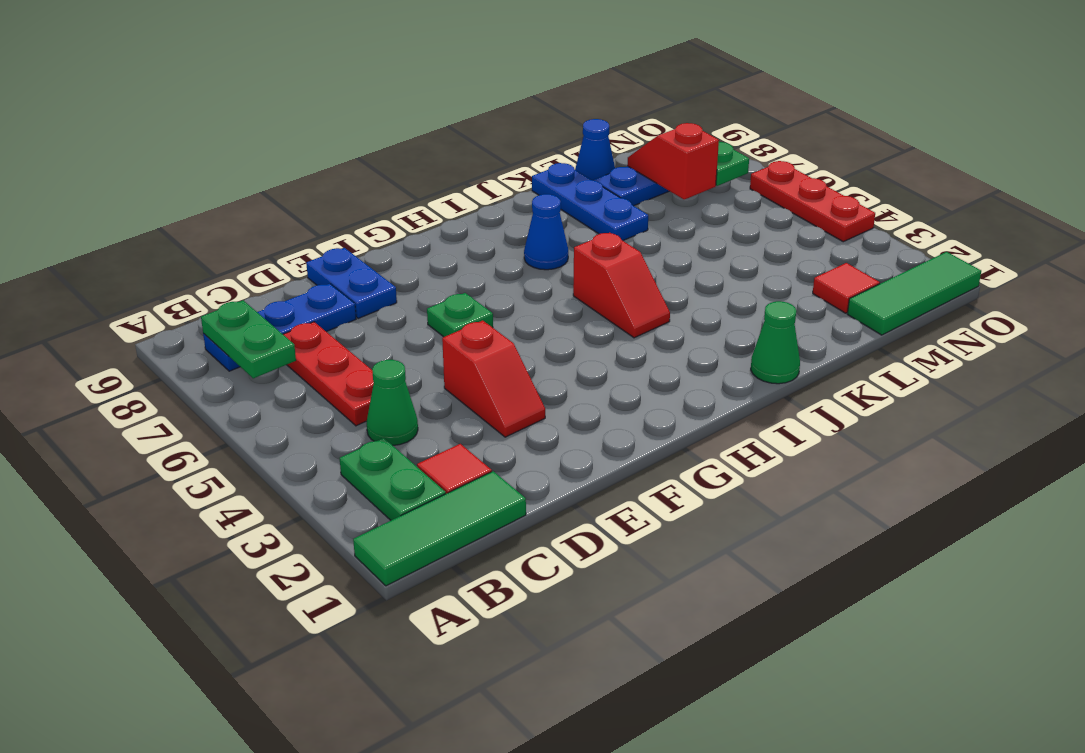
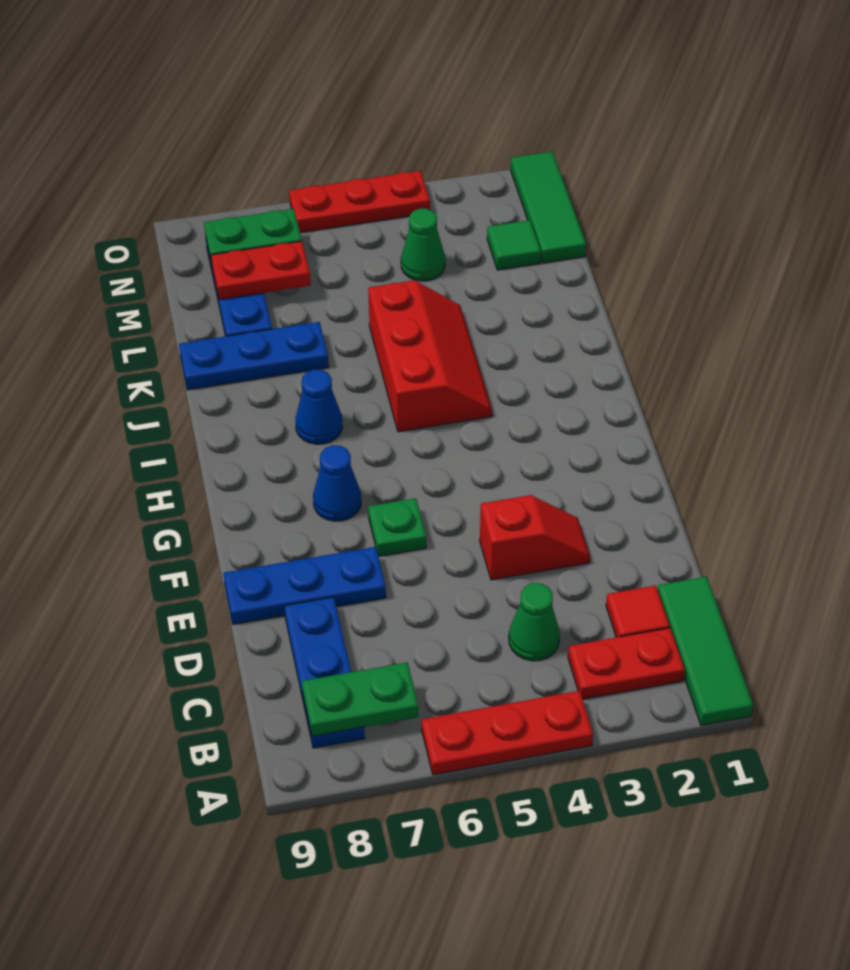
green plate B2:B3 level 1 -> red plate B2:B3 level 1
red plate C5:C7 level 1 -> red plate A4:A6 level 1
blue plate E8:E9 level 1 -> blue plate E7:E9 level 1
red slope I4:I5 level 1 top 5 -> red slope I4:K5 level 1 top 5
green cone J1 level 1 -> green cone M4 level 1
blue cone L9 level 1 -> blue cone G7 level 1
red tile M2 level 1 -> green tile M2 level 1
red slope M7:M8 level 2 top 7 -> red plate M7:M8 level 2

